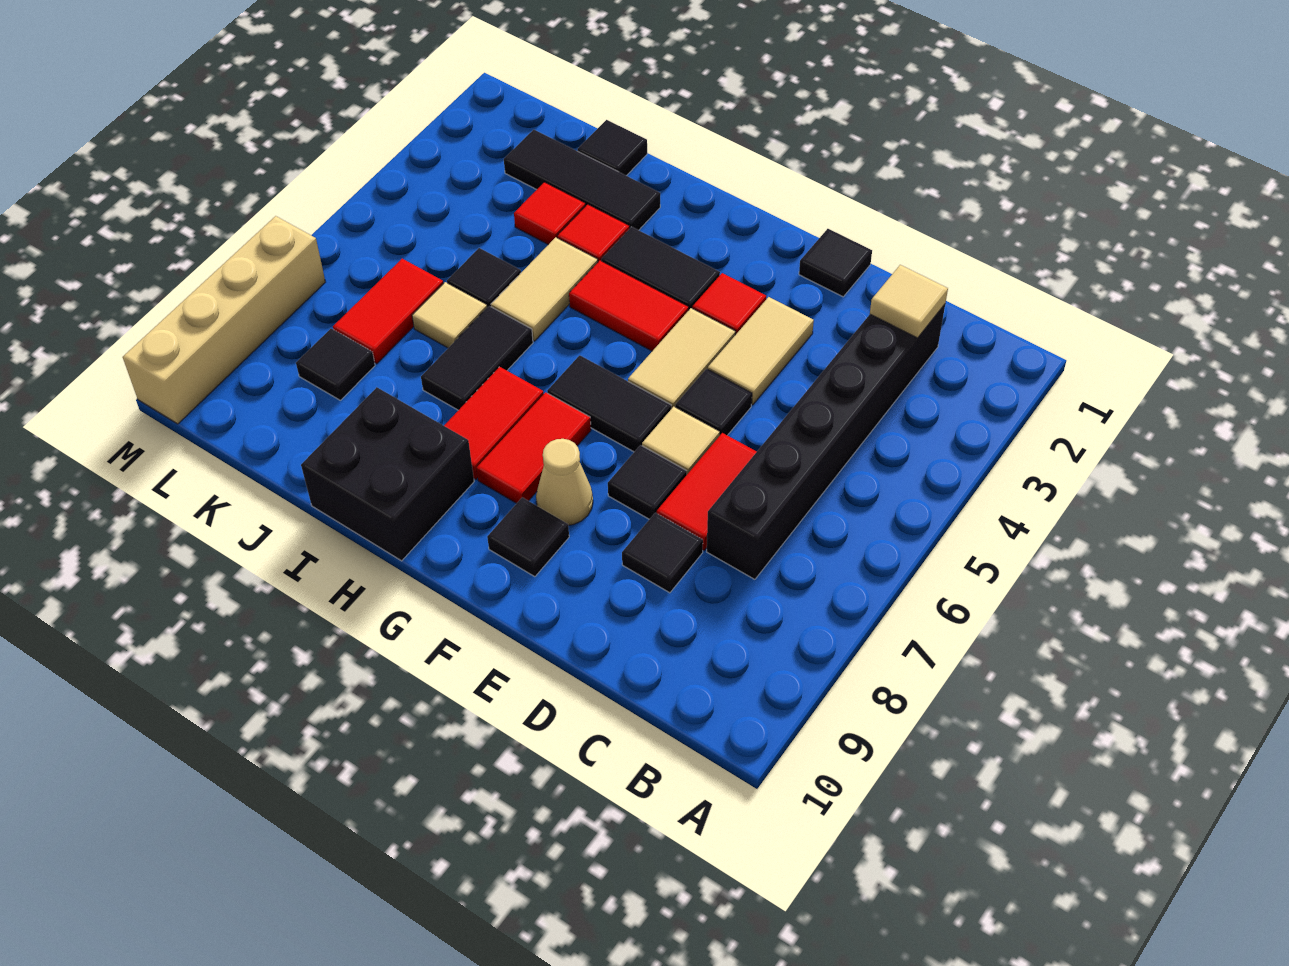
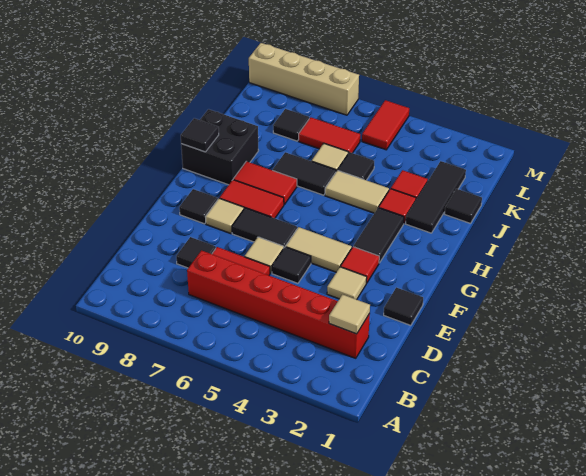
black brick C2:C7 level 1 -> red brick C2:C7 level 1
tan tile E3:E4 level 1 -> tan tile E3 level 1
black tile E7 level 1 -> black tile H10 level 2
black tile F6:G6 level 1 -> black tile F6:F7 level 1
tan cone F8 level 1 -> tan tile F8 level 1
red tile G4:H4 level 1 -> red tile L5:M5 level 1

